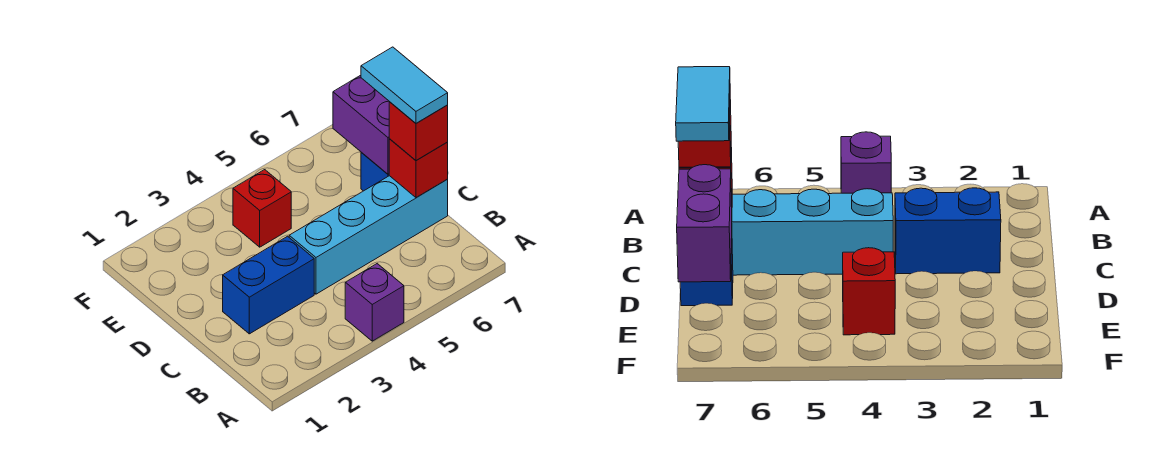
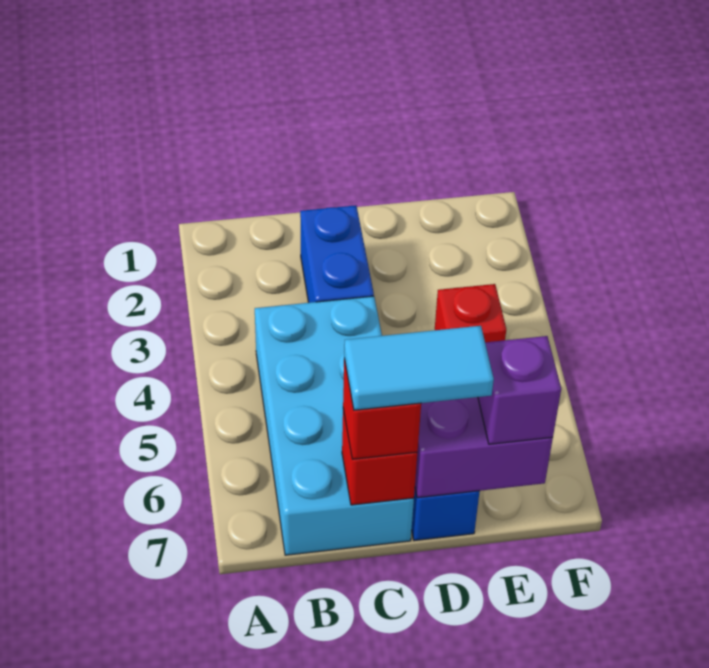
purple brick A4 level 1 -> purple brick E7 level 3
cyan brick C4:C7 level 1 -> cyan brick B4:C7 level 1

